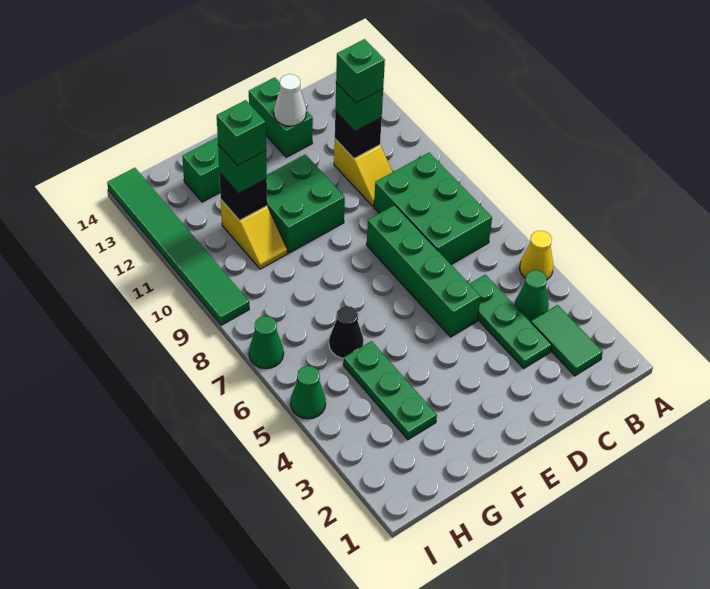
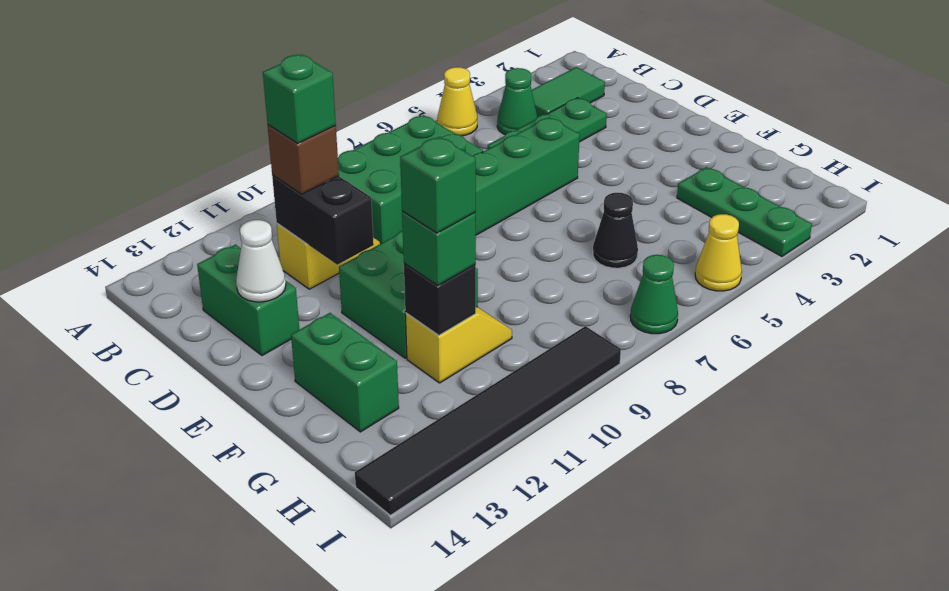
black brick C11 level 2 -> black brick C11:D11 level 2
green brick C11 level 3 -> brown brick C11 level 3
green brick D13:D14 level 1 -> green brick C13:D13 level 1
green plate G3:G5 level 1 -> green plate G3:I3 level 1
green cone I5 level 1 -> yellow cone I5 level 1
green tile I9:I14 level 1 -> black tile I9:I14 level 1

